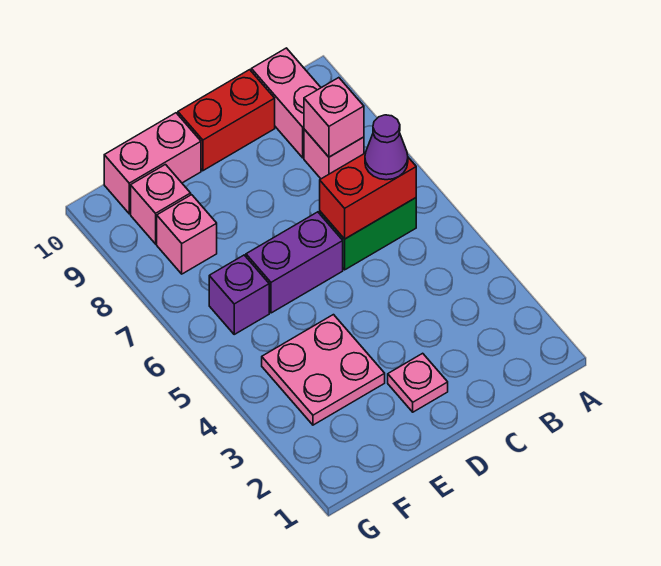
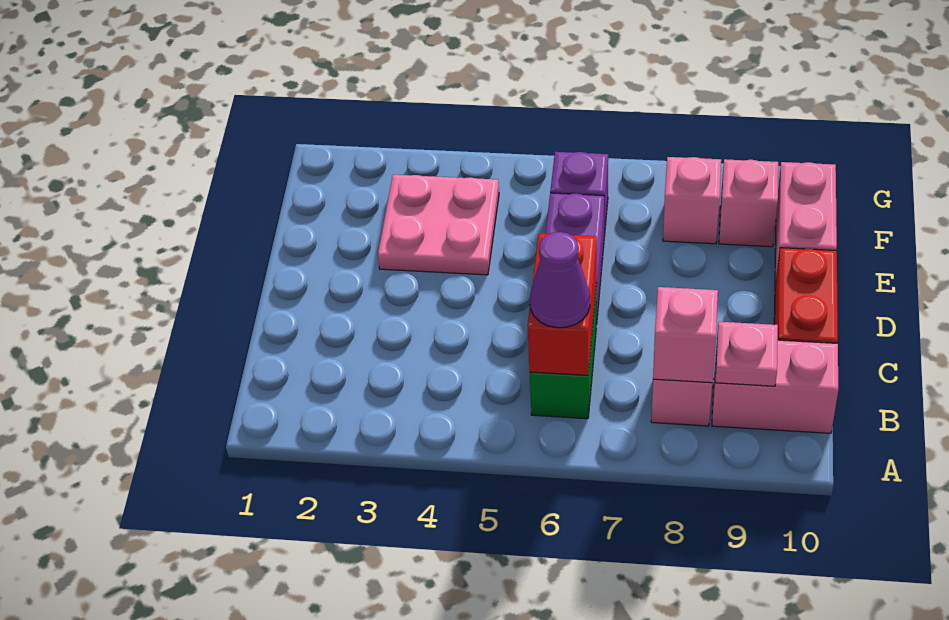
pink plate D2 level 1 -> pink plate B9 level 2

